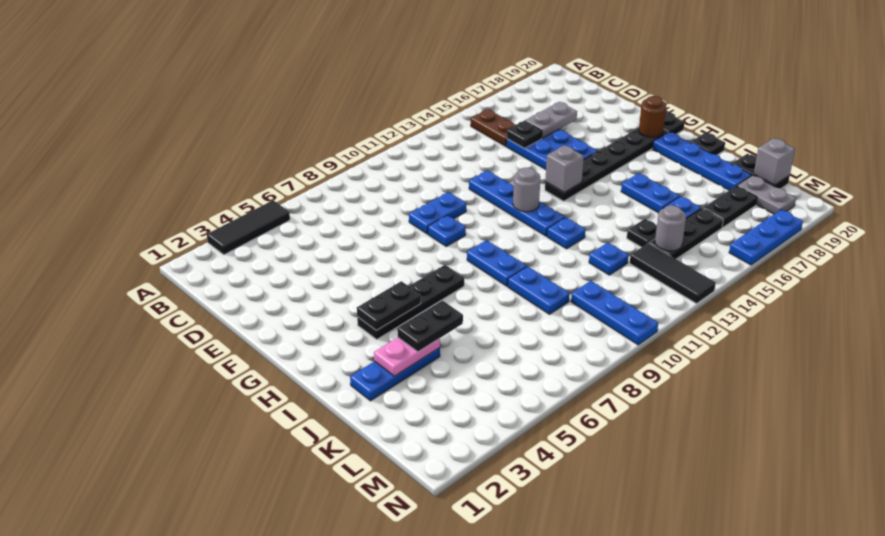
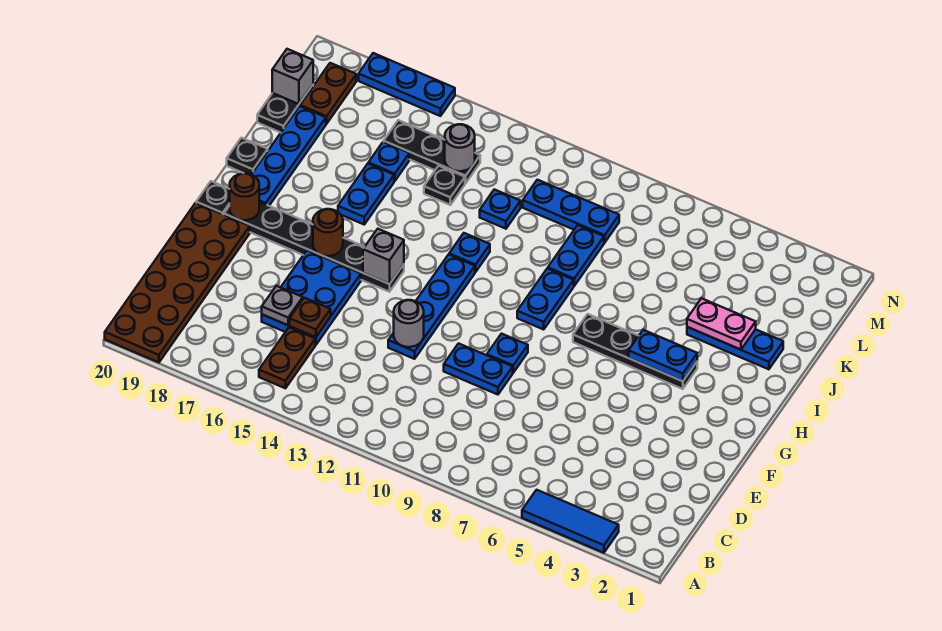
black tile A3:A5 level 1 -> blue tile A3:A5 level 1
none -> brown plate A19:F20 level 1
black plate D15 level 2 -> brown plate D15 level 2
grey plate D16:D17 level 2 -> grey plate D16 level 2
grey round brick G12 level 2 -> grey round brick E12 level 2
none -> brown round brick G16 level 2
black plate H4:H5 level 2 -> blue plate H4:H5 level 2
black plate J4:J5 level 3 -> none
blue plate L10:N10 level 1 -> blue plate L9:L11 level 1
black tile L13:N13 level 1 -> none
black plate L17:L18 level 1 -> none
grey plate L19:M19 level 1 -> brown plate L19:M19 level 1

